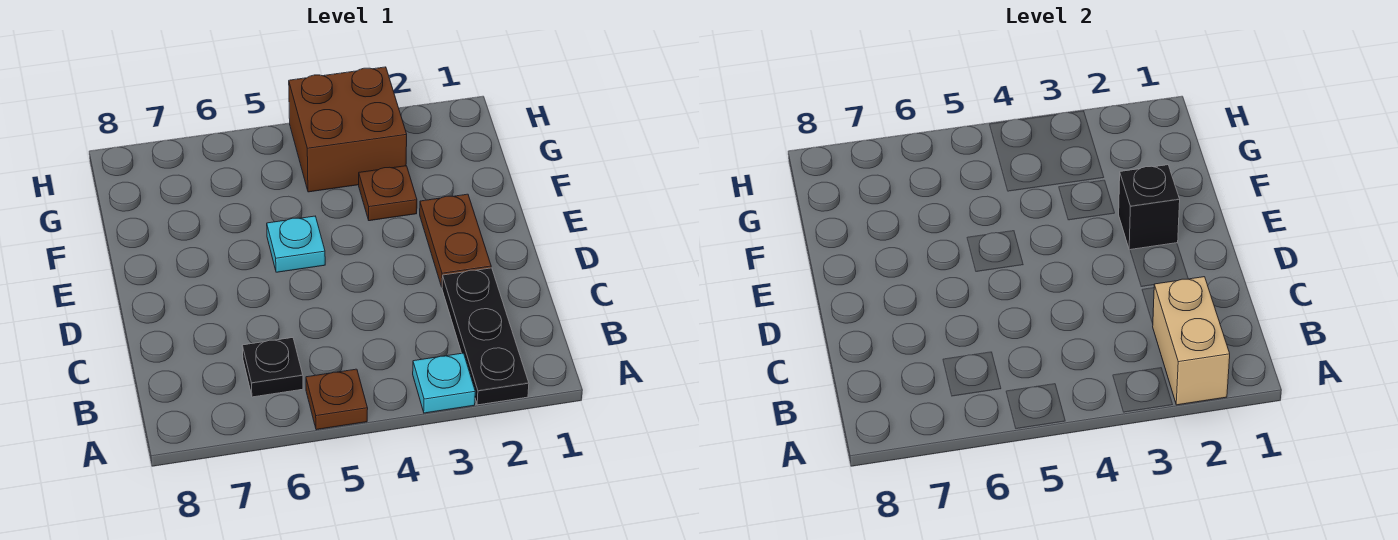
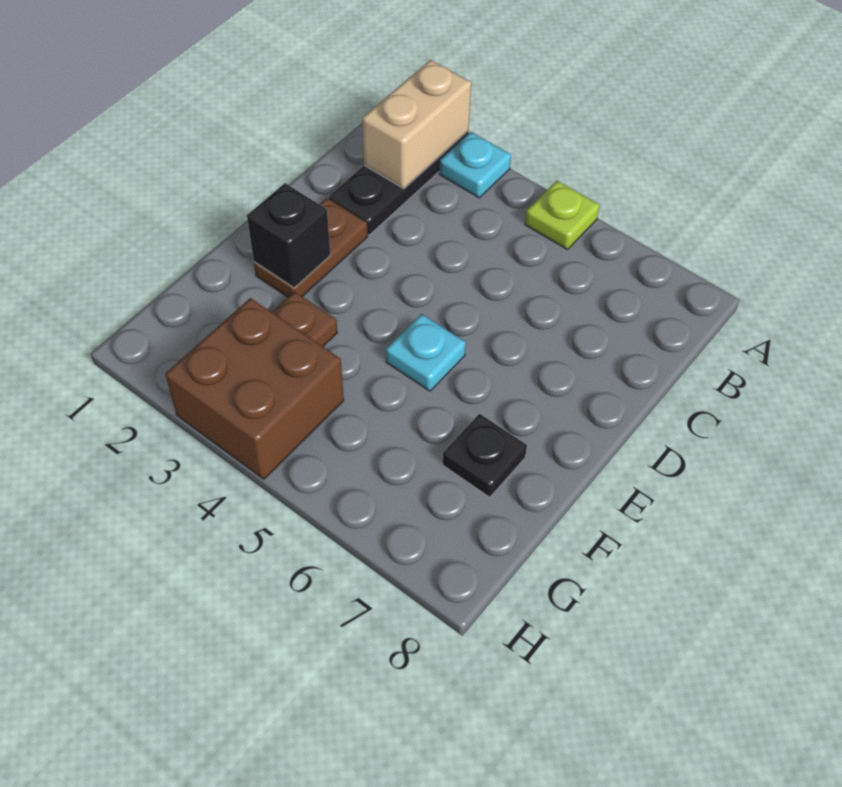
brown plate A5 level 1 -> lime plate A5 level 1
black plate B6 level 1 -> black plate F7 level 1

